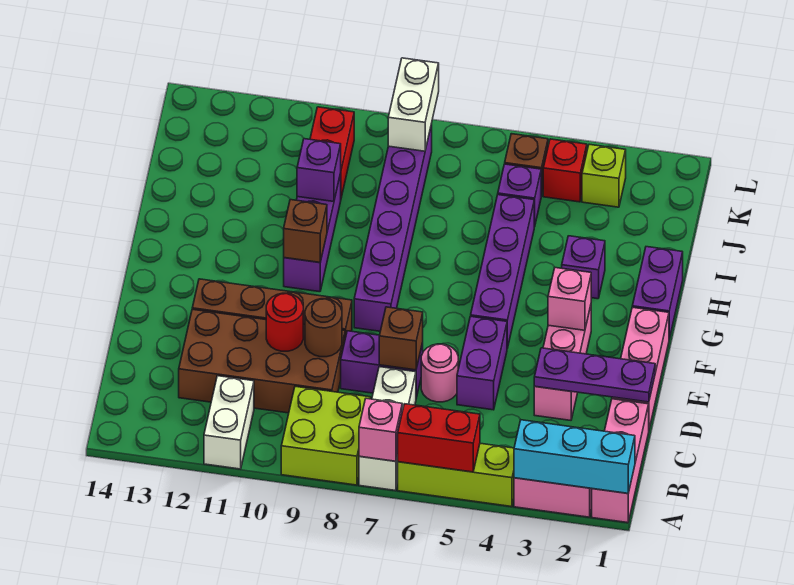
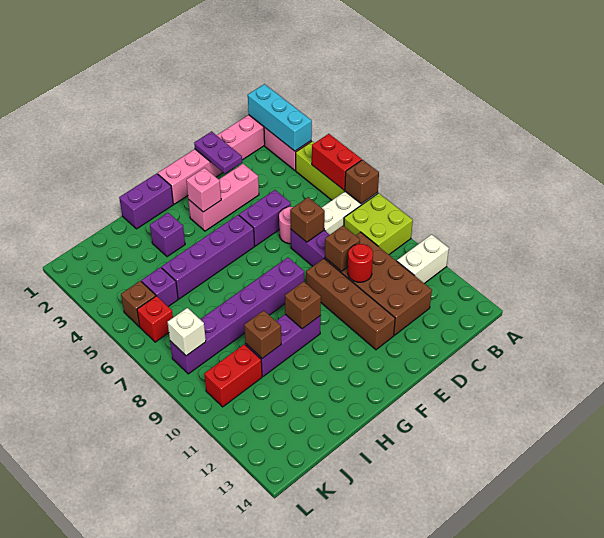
pink brick A7 level 2 -> brown brick A7 level 2
purple plate D1:D3 level 2 -> purple plate D1:D2 level 2
brown round brick D9 level 2 -> brown brick D9 level 2
purple brick I10 level 2 -> brown brick I10 level 2
lime brick K3 level 1 -> none
red brick K4 level 1 -> red brick K6 level 1
white brick K8:L8 level 2 -> white brick K8 level 2

